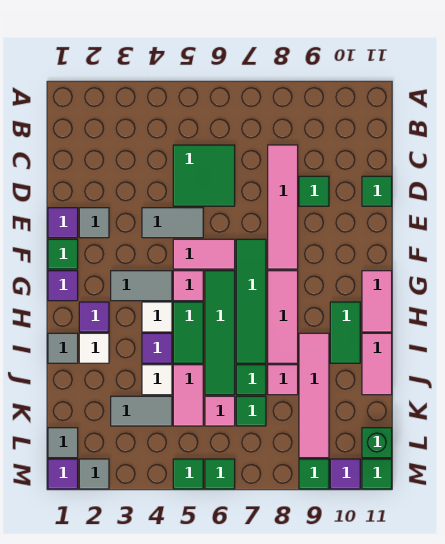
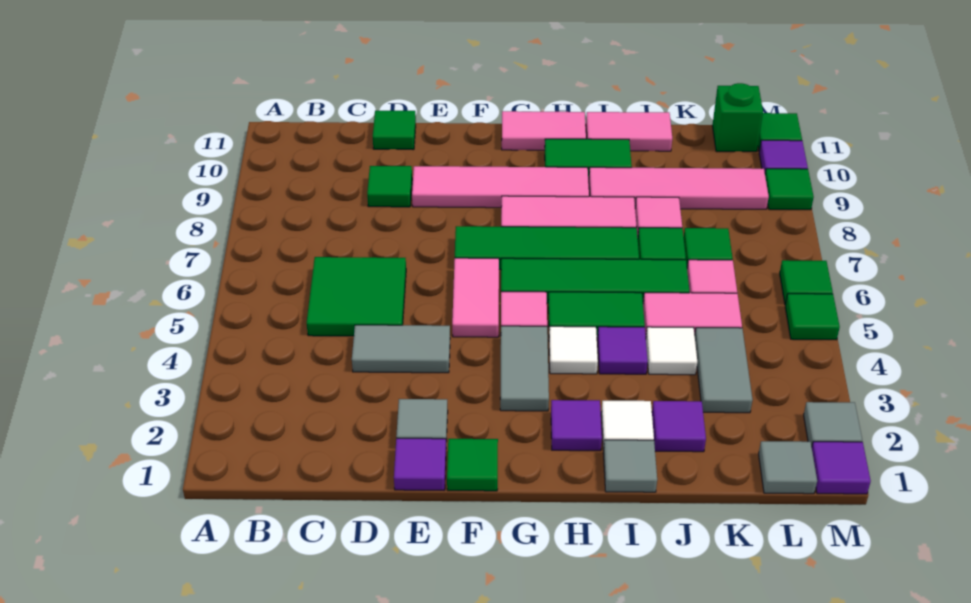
pink tile C8:F8 level 1 -> pink tile E9:H9 level 1
grey tile E4:E5 level 1 -> grey tile D4:E4 level 1
purple tile G1 level 1 -> purple tile J2 level 1

